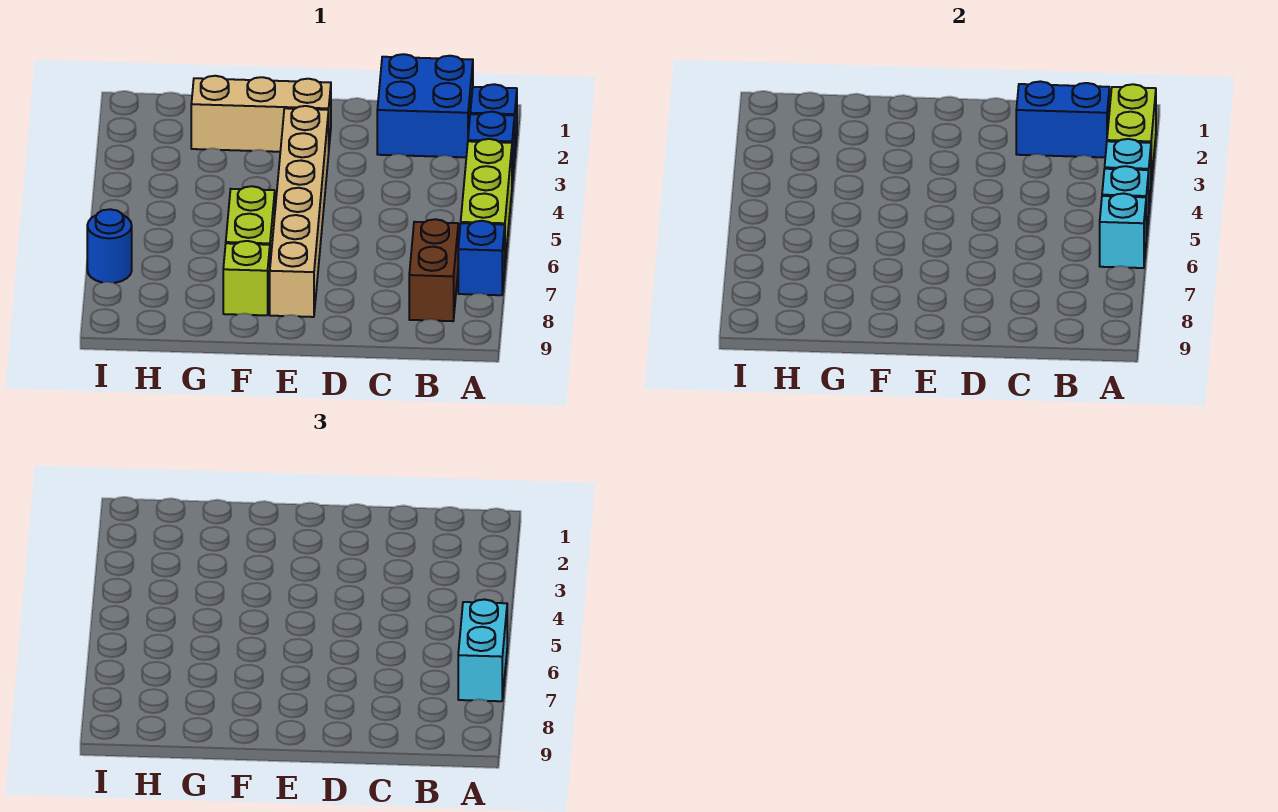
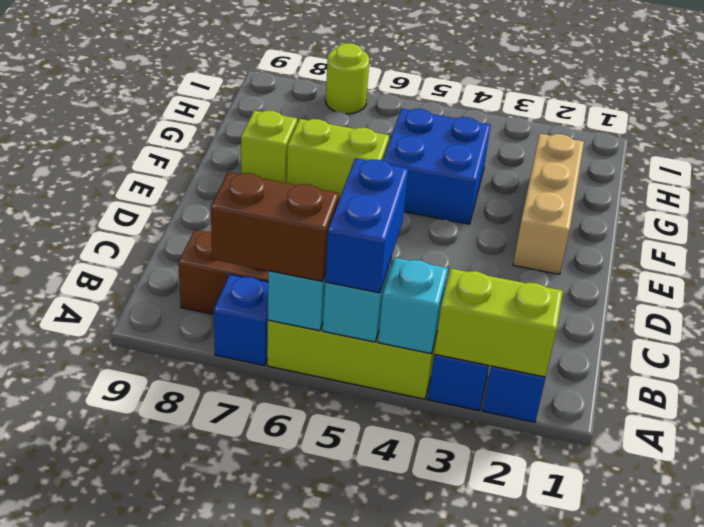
cyan brick A6:A7 level 3 -> brown brick A6:A7 level 3
blue brick B1:C2 level 1 -> blue brick F4:G5 level 1
blue brick B2:C2 level 2 -> blue brick A5:B5 level 3
tan brick E3:E8 level 1 -> none
blue round brick I7 level 1 -> lime round brick I7 level 1

